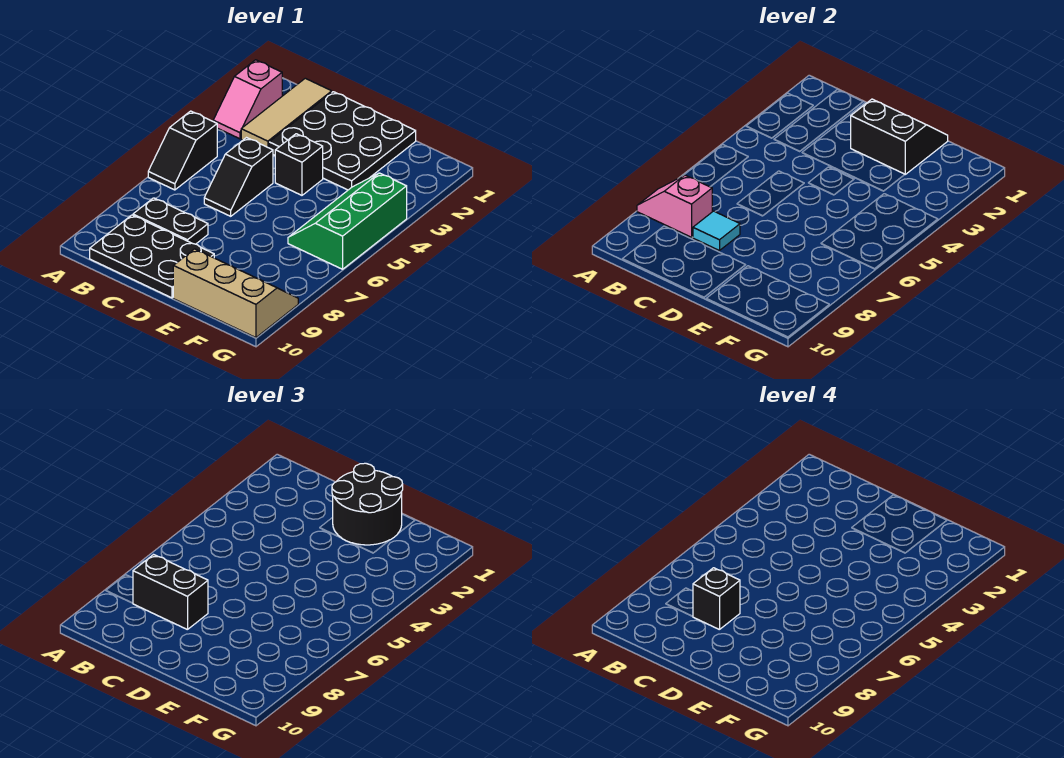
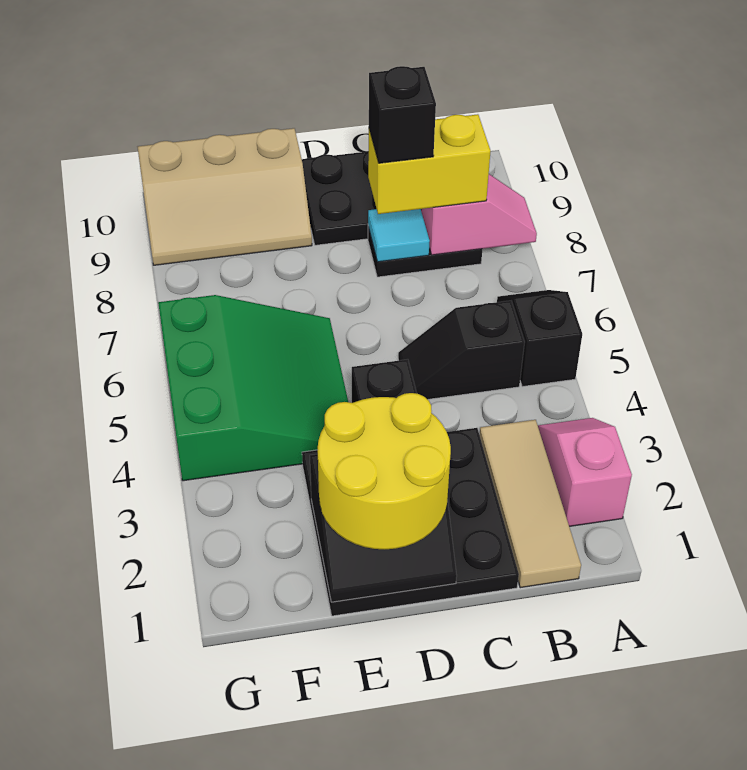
black brick B8:C8 level 3 -> yellow brick B8:C8 level 3
black slope C5:C6 level 1 top 5 -> black slope B5:C5 level 1 top B
black round brick D1:E2 level 3 -> yellow round brick D1:E2 level 3
green slope F4:G6 level 1 top G -> green slope E4:G6 level 1 top G

